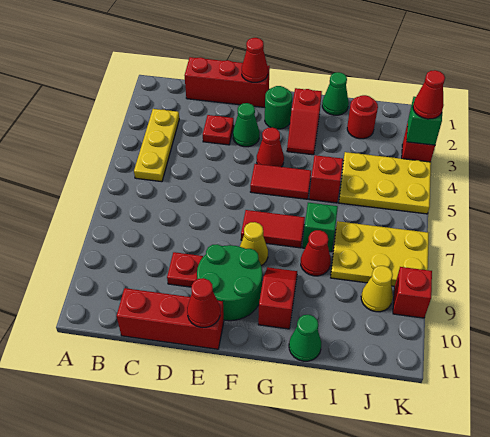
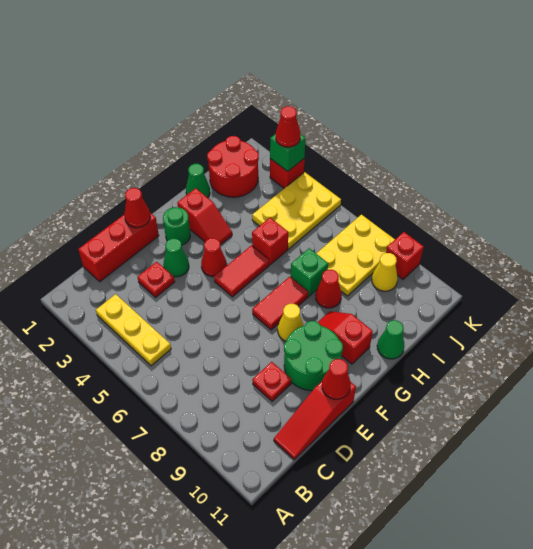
red brick C11:E11 level 1 -> red slope C11:E11 level 1 top E
red round brick I2 level 1 -> red round brick I1:J2 level 1

